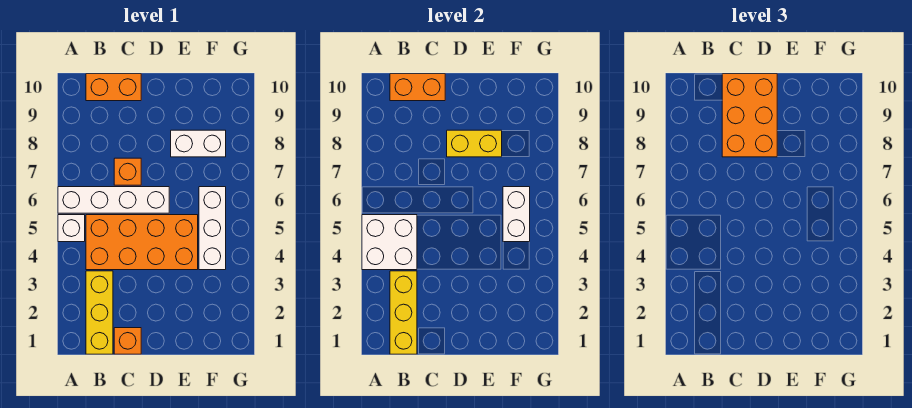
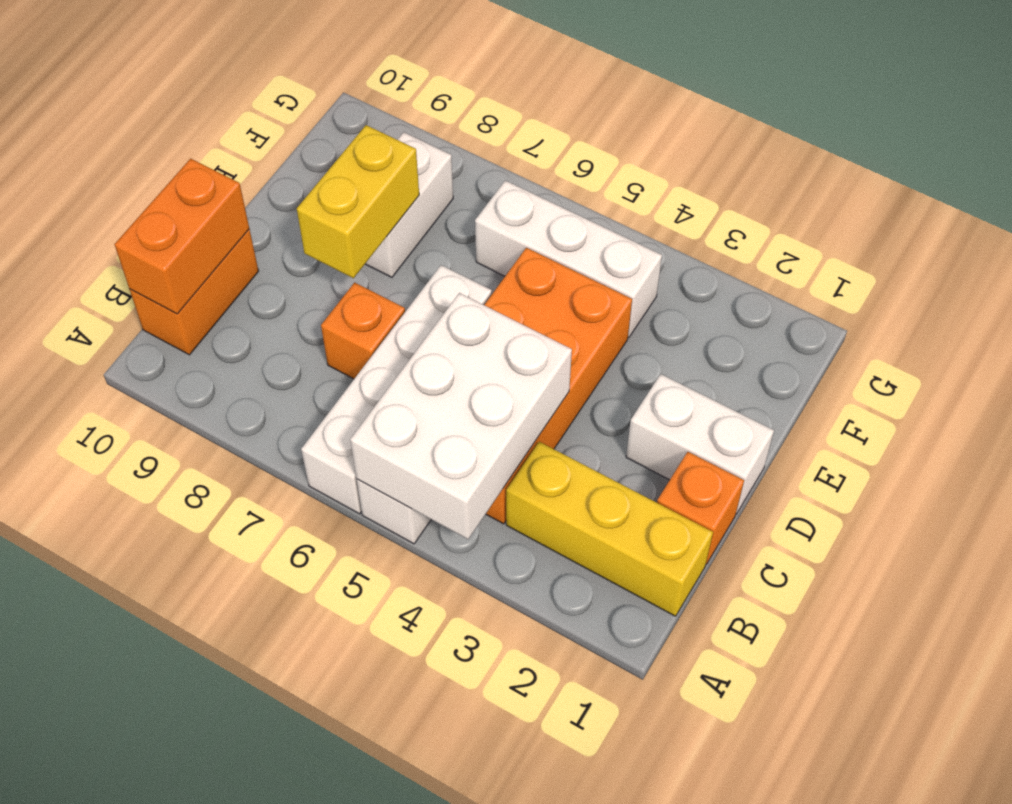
white brick A4:B5 level 2 -> white brick A4:C5 level 2
yellow brick B1:B3 level 2 -> none
orange brick C8:D10 level 3 -> none
white brick F5:F6 level 2 -> white brick D1:D2 level 1

